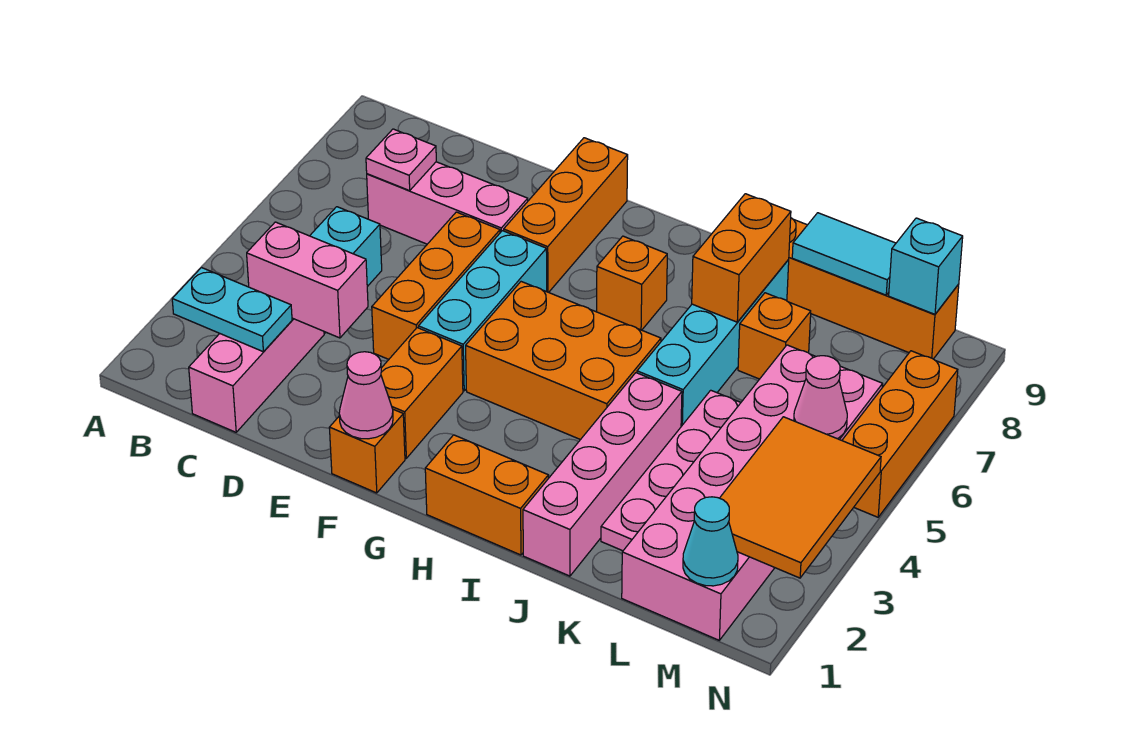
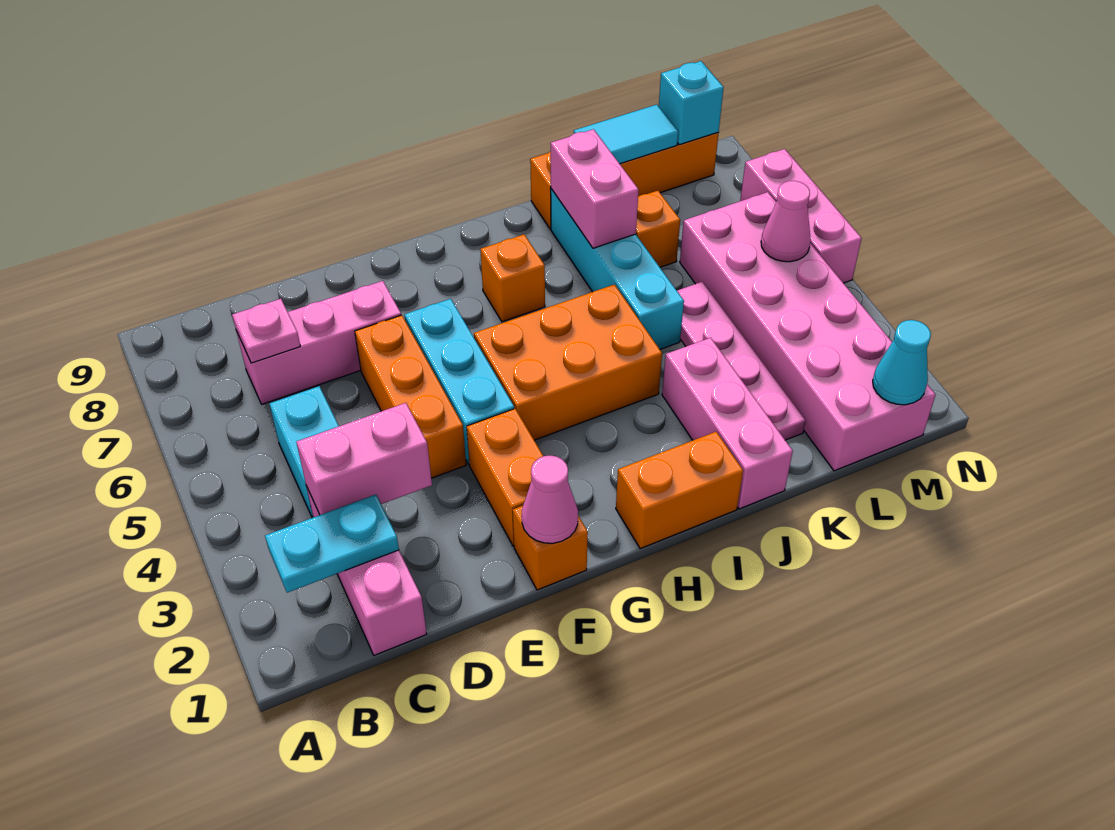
orange brick F7:F9 level 1 -> none
pink brick J1:J4 level 1 -> pink brick J1:J3 level 1
orange brick J7:J8 level 2 -> pink brick J7:J8 level 2
orange tile M2:N4 level 2 -> none
orange brick N5:N7 level 1 -> pink brick N5:N7 level 1

